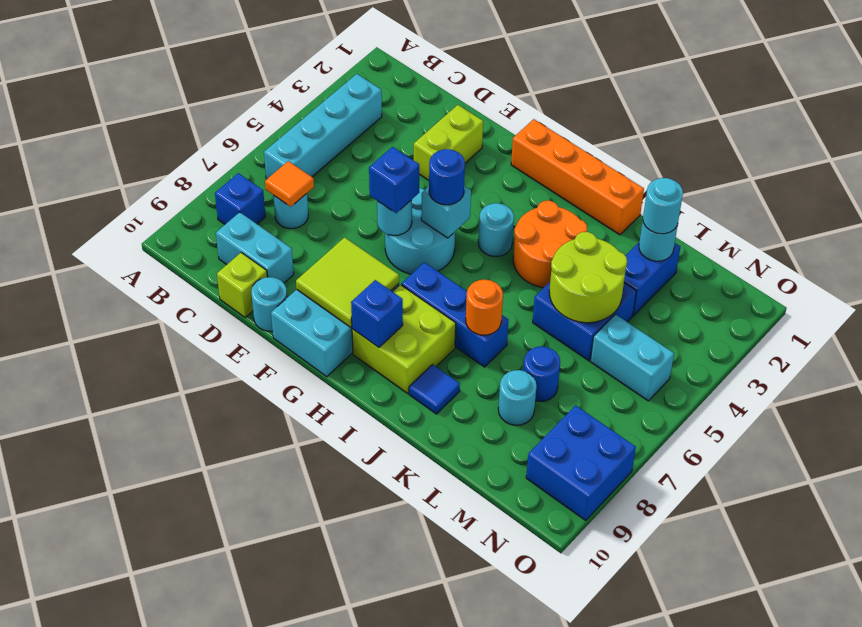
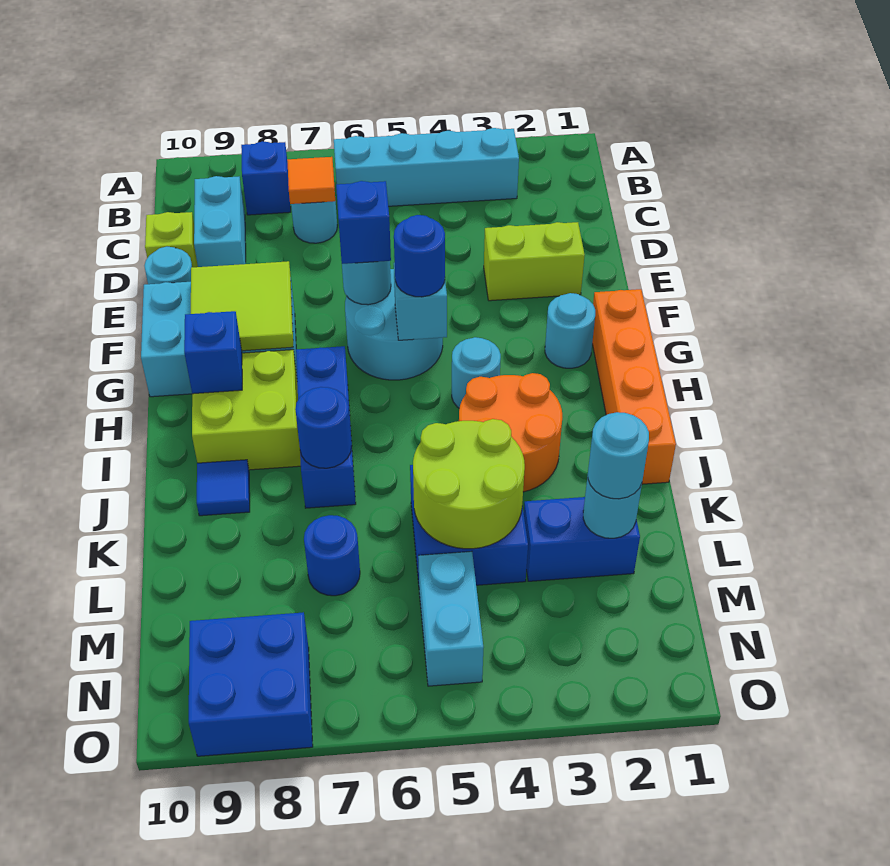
orange round brick J7 level 2 -> blue round brick J7 level 2
cyan round brick L8 level 1 -> cyan round brick G2 level 1

